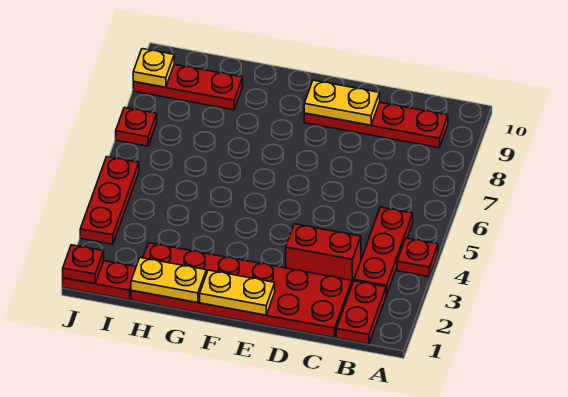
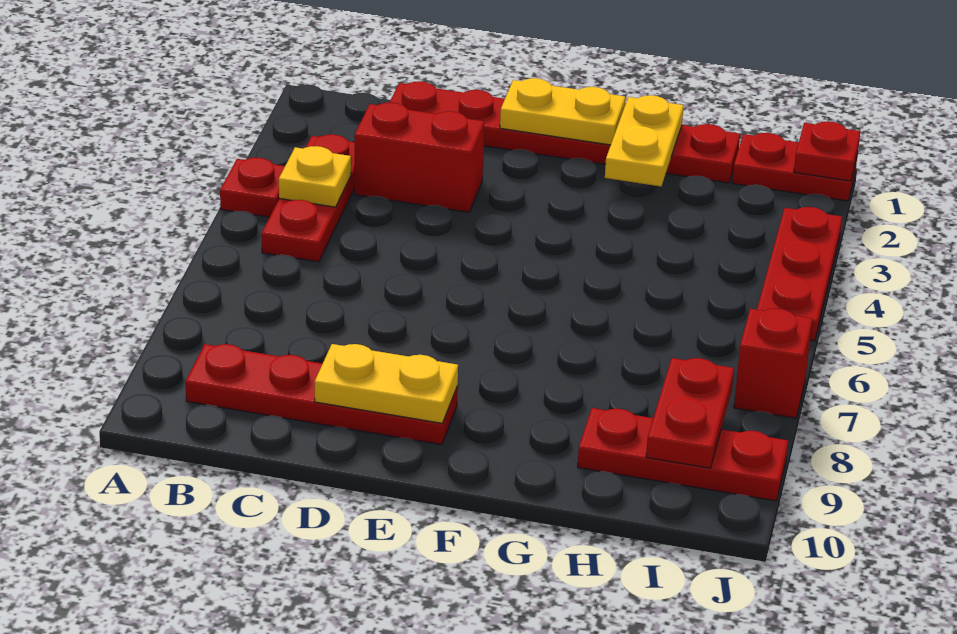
red plate B1:B2 level 1 -> red plate I8:I9 level 2
red plate C1:H2 level 1 -> red plate C1:H1 level 1
yellow plate G1:H1 level 2 -> yellow plate G1:G2 level 2
red plate J7 level 1 -> red brick J7 level 1
yellow plate J9 level 2 -> yellow plate B4 level 2

